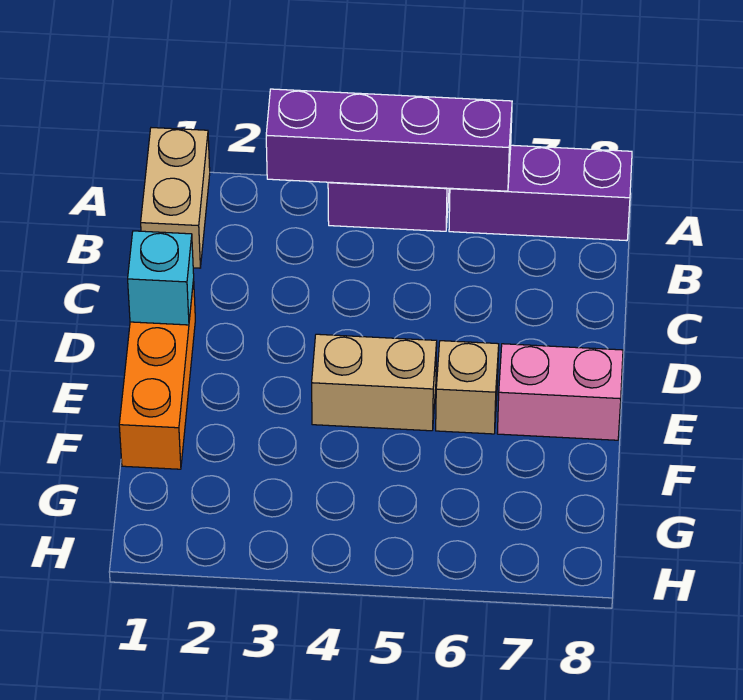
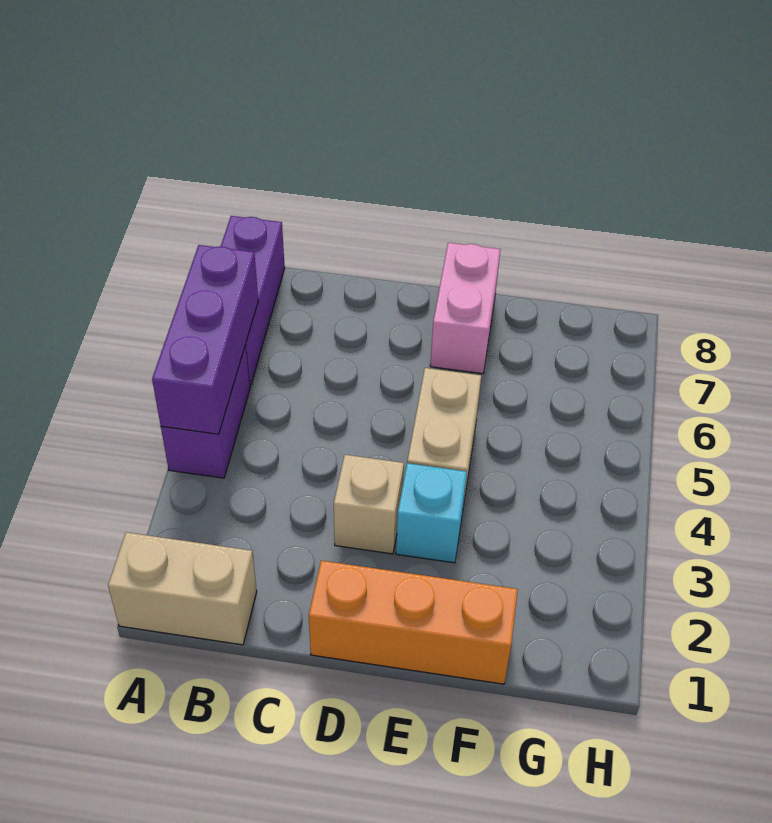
purple brick A3:A6 level 2 -> purple brick A4:A6 level 2
cyan brick D1 level 2 -> cyan brick E3 level 1
tan brick E6 level 1 -> tan brick D3 level 1

